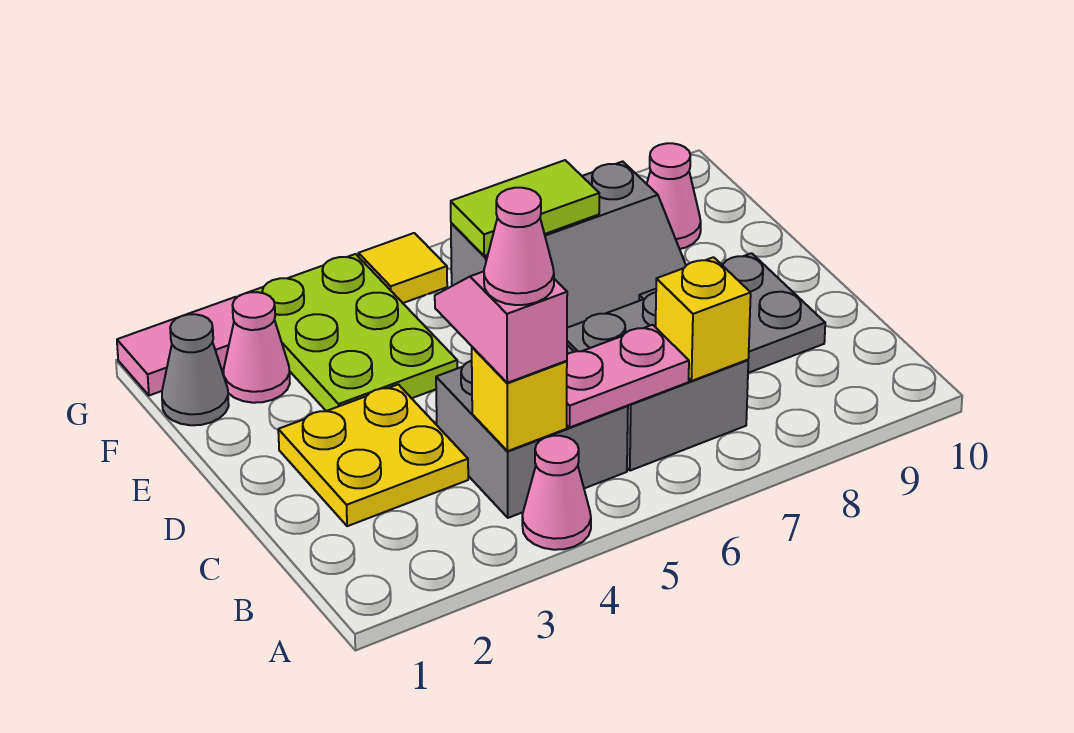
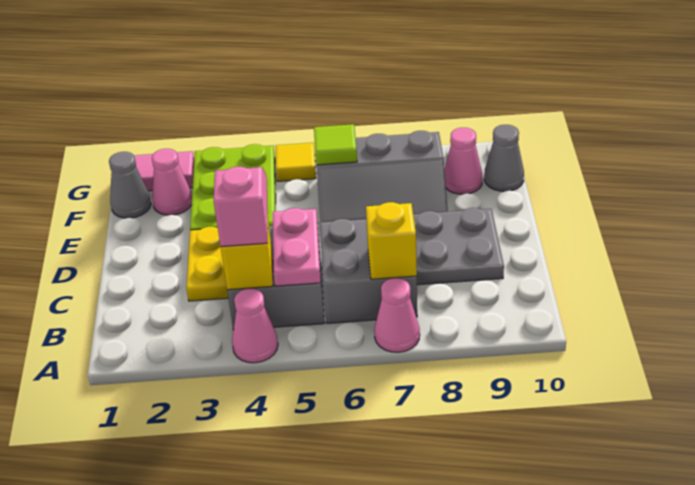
pink cone B4 level 4 -> pink cone A7 level 1
pink plate B5:B6 level 2 -> pink plate B5:C5 level 2
yellow plate C2:D3 level 1 -> yellow plate C3:D3 level 1
lime tile F6:F7 level 2 -> lime tile F6 level 2
none -> grey cone F10 level 1

